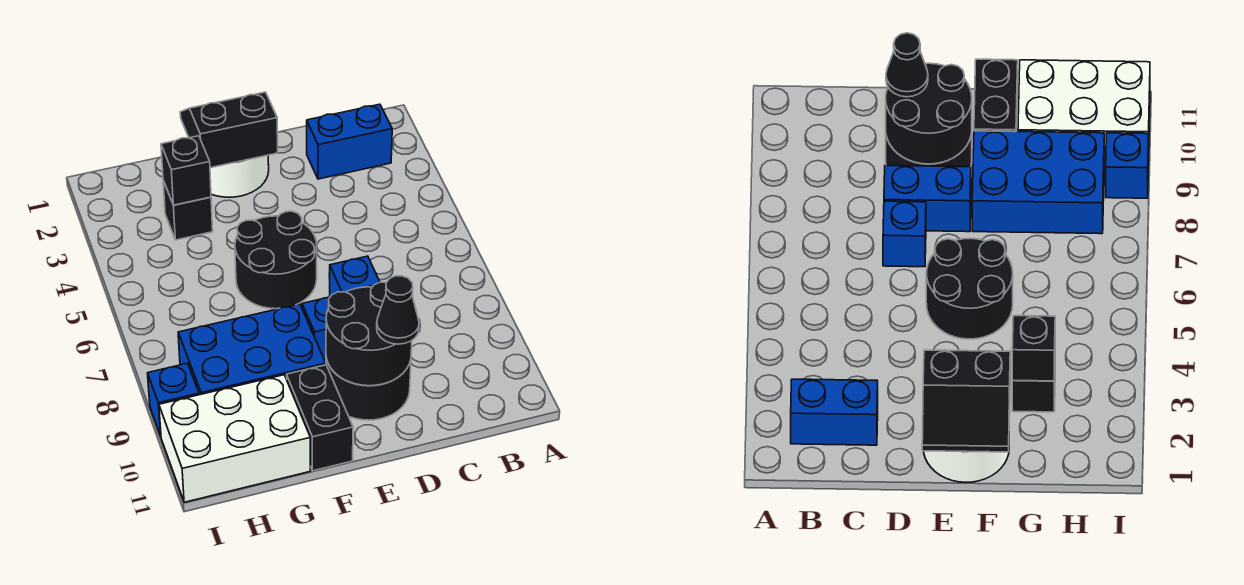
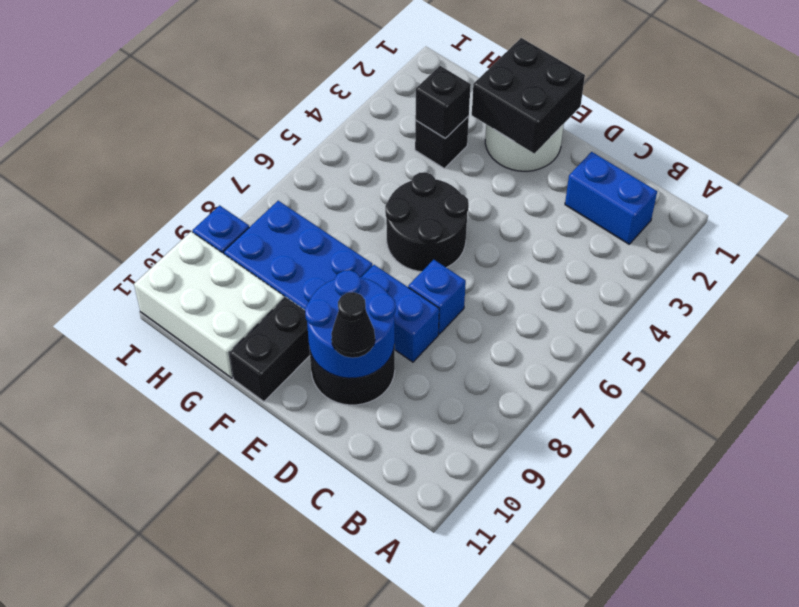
black round brick D9:E10 level 2 -> blue round brick D9:E10 level 2
black slope E1:F2 level 2 top 2 -> black brick E1:F2 level 2

